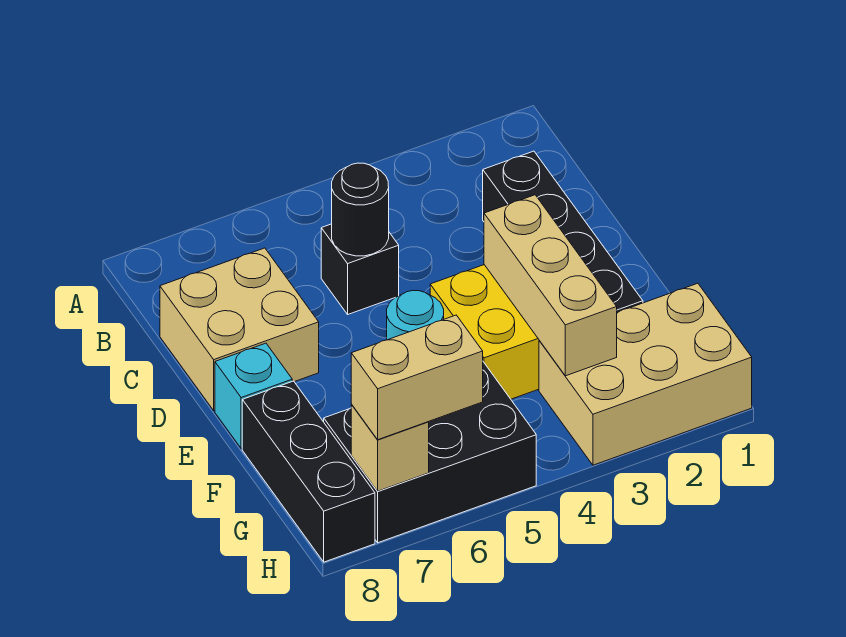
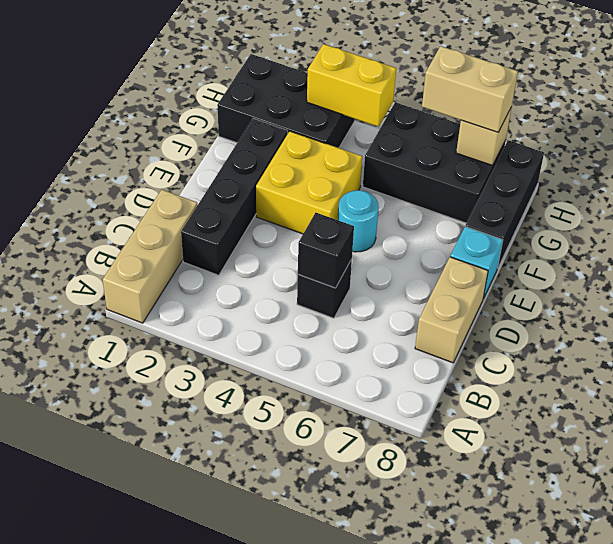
black round brick C5 level 2 -> black brick C5 level 2
tan brick C7:D8 level 1 -> tan brick C8:D8 level 1
tan brick E3:G3 level 2 -> tan brick A1:C1 level 1
tan brick G1:H3 level 1 -> black brick G1:H3 level 1
none -> yellow brick H3:H4 level 2

